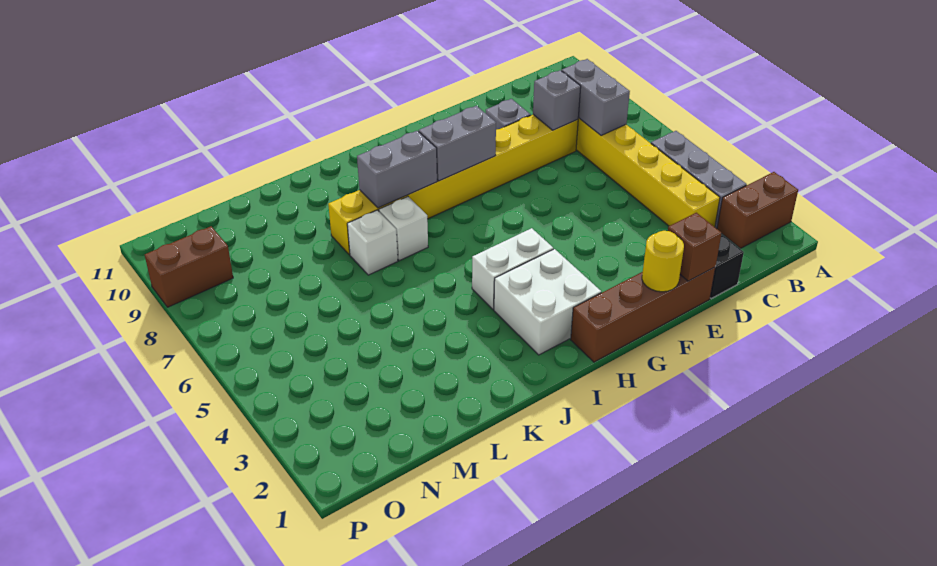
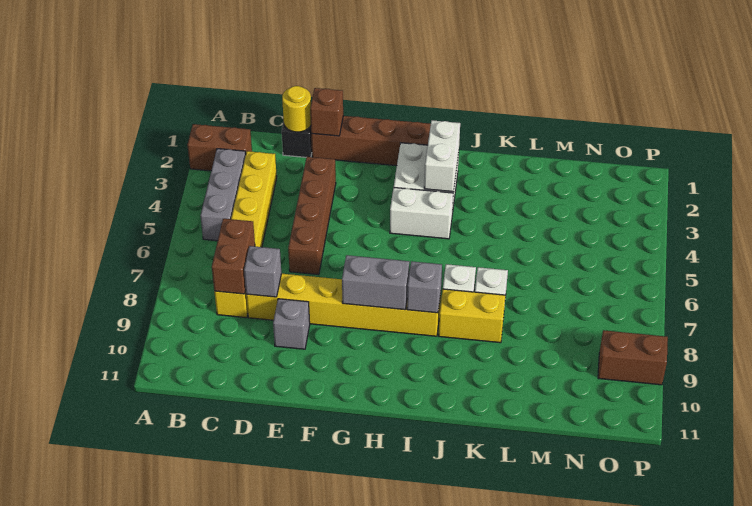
grey brick C7:C8 level 2 -> brown brick C7:C8 level 2
none -> brown brick E3:E6 level 1
yellow round brick F1 level 2 -> yellow round brick D1 level 2
none -> white brick I2:I3 level 2
grey brick I8:J8 level 2 -> grey brick I8 level 2

